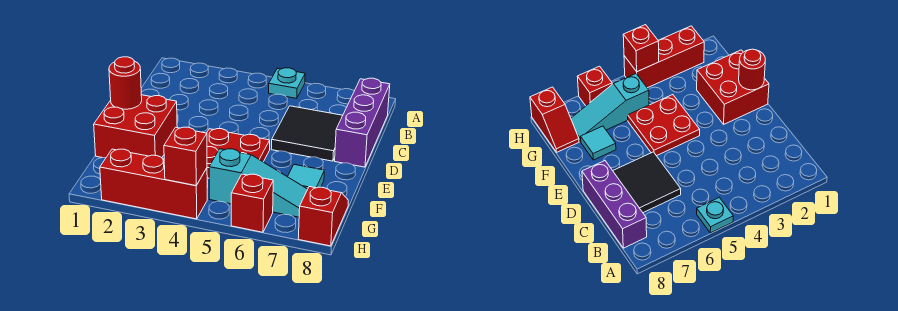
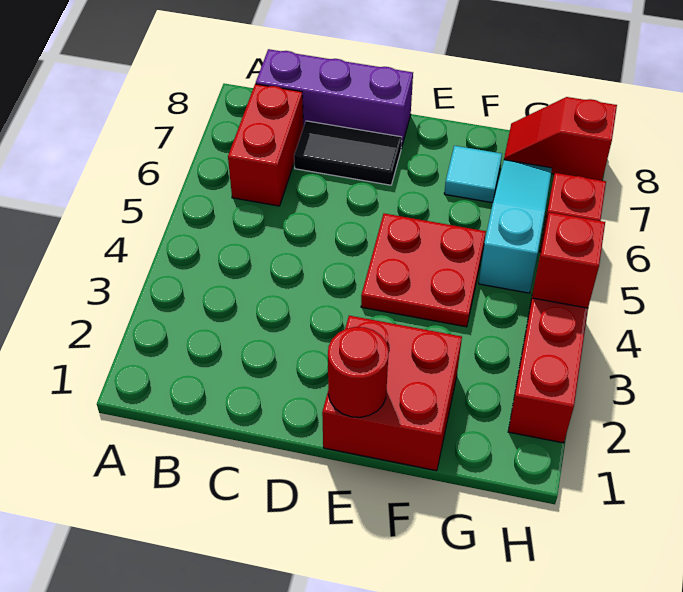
cyan plate A5 level 1 -> none
none -> red brick B6:B7 level 1
black tile C6:D7 level 1 -> black tile C7:D7 level 1

